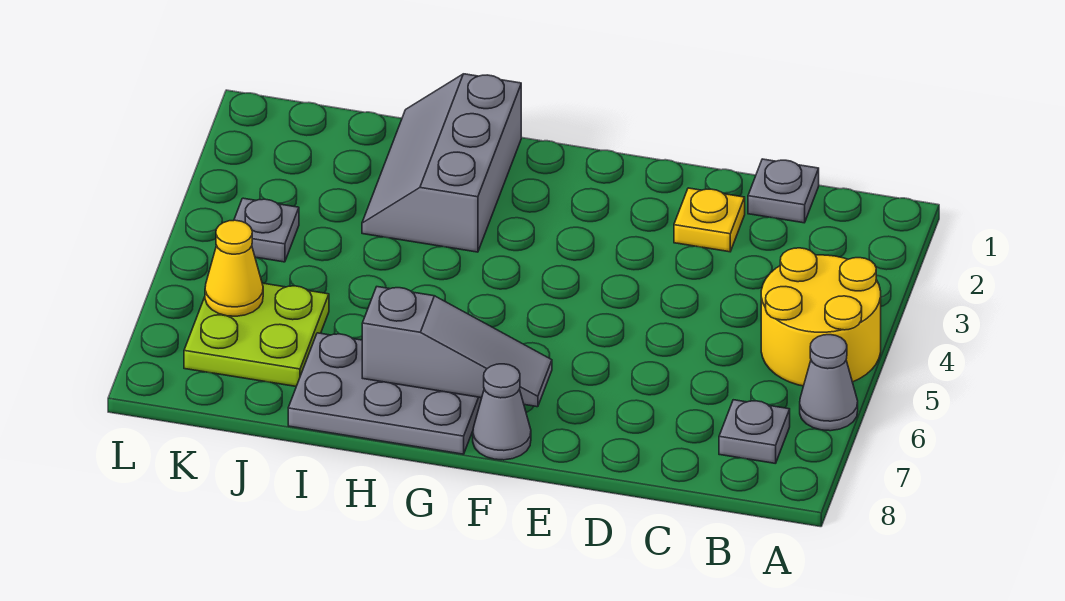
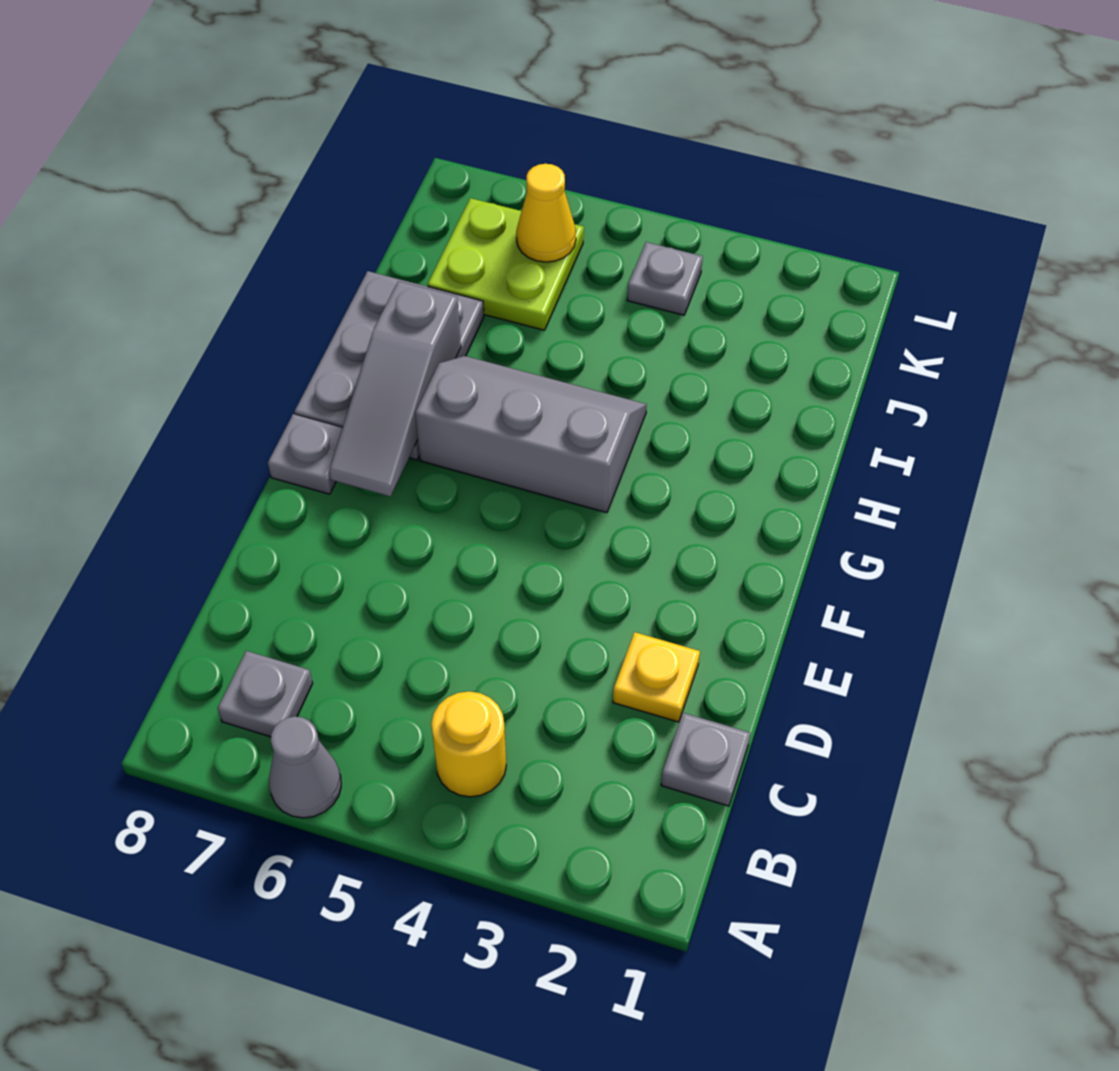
yellow round brick A4:B5 level 1 -> yellow round brick B4 level 1
grey cone F8 level 1 -> grey plate F8 level 1
grey slope H1:I3 level 1 top H -> grey slope G4:H6 level 1 top G

